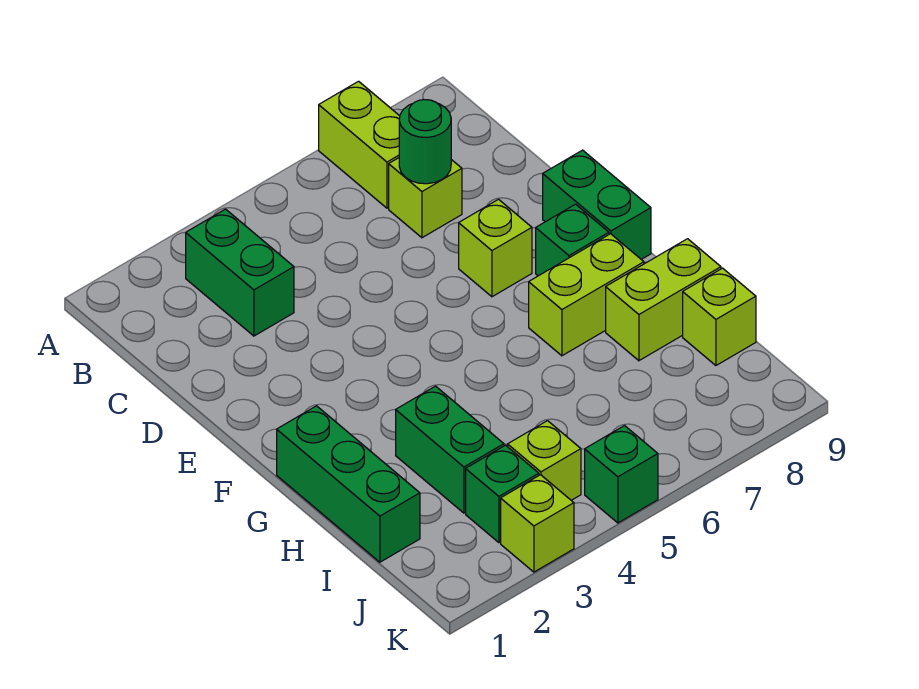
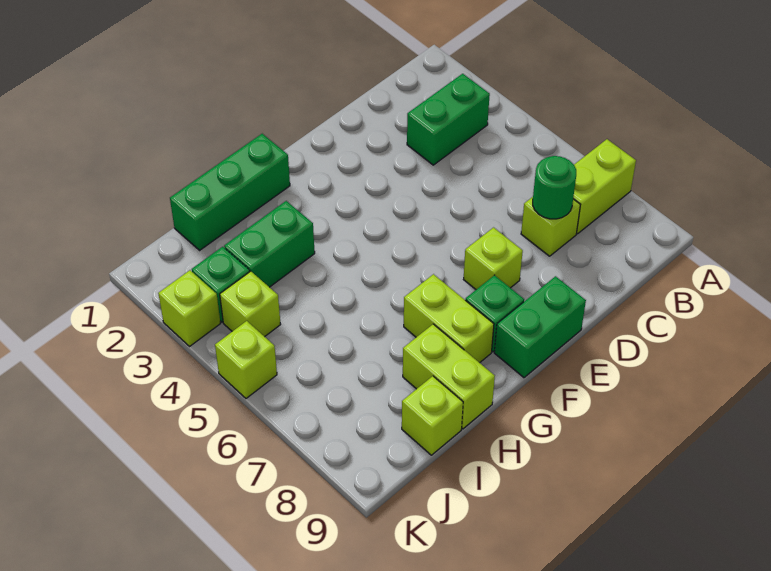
green brick K5 level 1 -> lime brick K5 level 1

